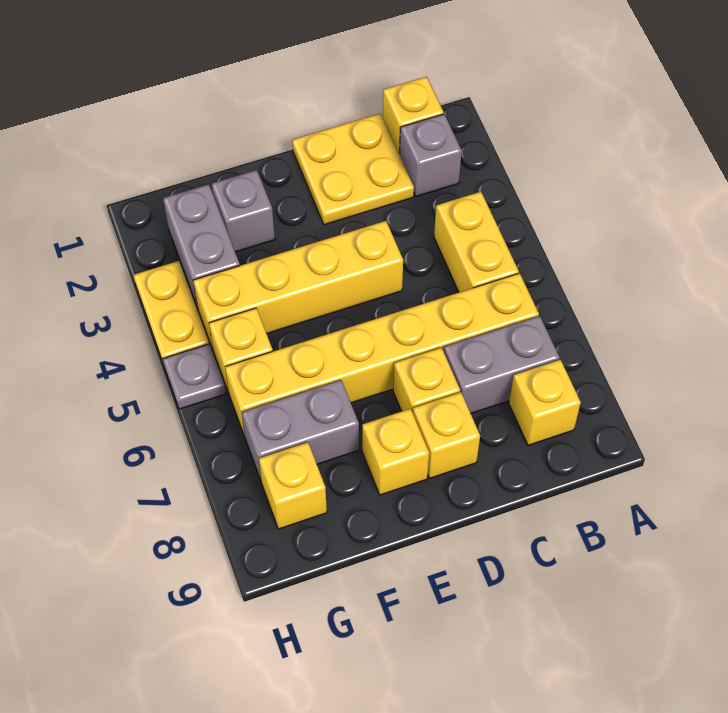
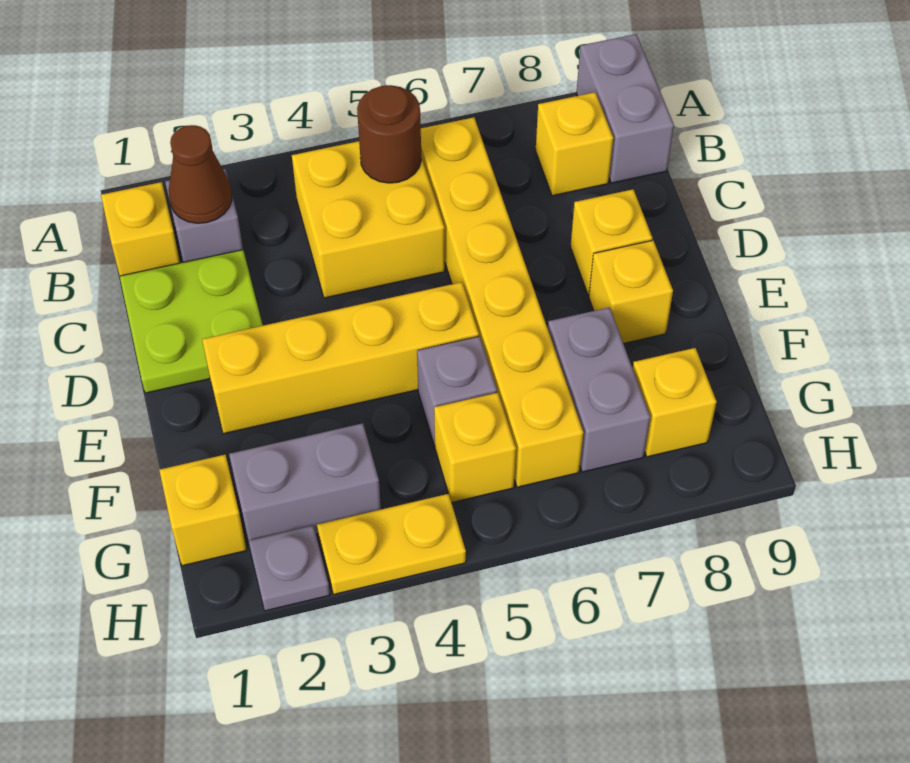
none -> brown cone B2 level 2
yellow brick B4:B5 level 1 -> yellow brick B4:C5 level 1
none -> brown round brick B5 level 2
grey brick B7:C7 level 1 -> grey brick A9:B9 level 1
yellow plate C1:D2 level 1 -> lime plate C1:D2 level 1
yellow brick D4:G4 level 1 -> yellow brick E2:E5 level 1
yellow brick D7 level 1 -> yellow brick G1 level 1
grey brick F2 level 1 -> grey brick F5 level 1
grey plate H5 level 1 -> grey plate H2 level 1

